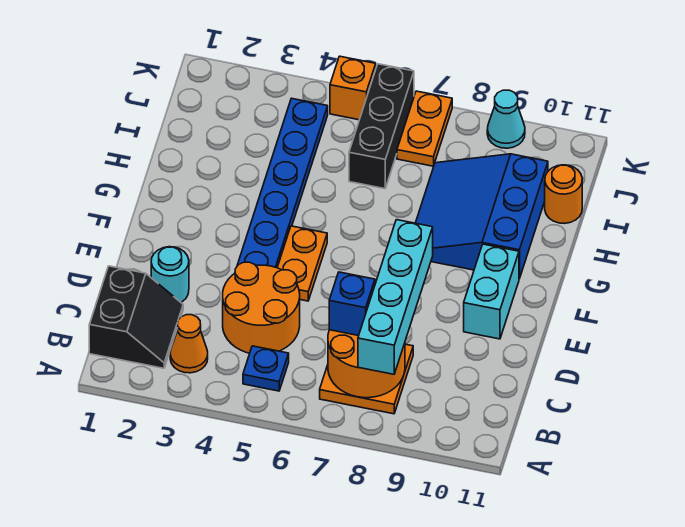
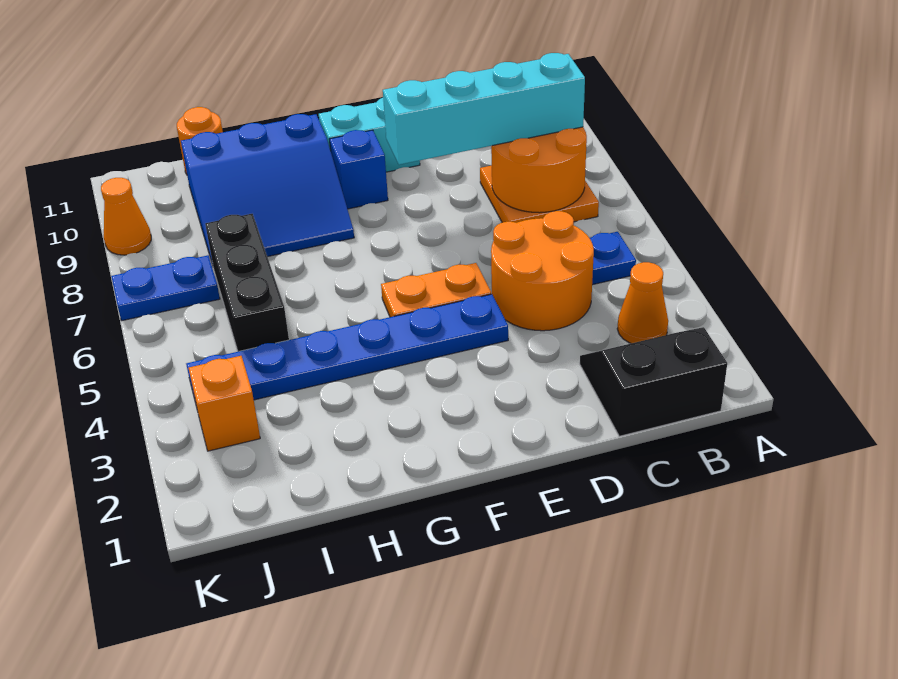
blue brick C7 level 3 -> blue brick F9 level 1
cyan round brick D2 level 1 -> none
black brick I6:K6 level 1 -> black brick I5:I7 level 1
orange plate J7:K7 level 1 -> blue plate J7:K7 level 1
orange brick K5 level 1 -> orange brick J3 level 1
cyan cone K9 level 1 -> orange cone K9 level 1

